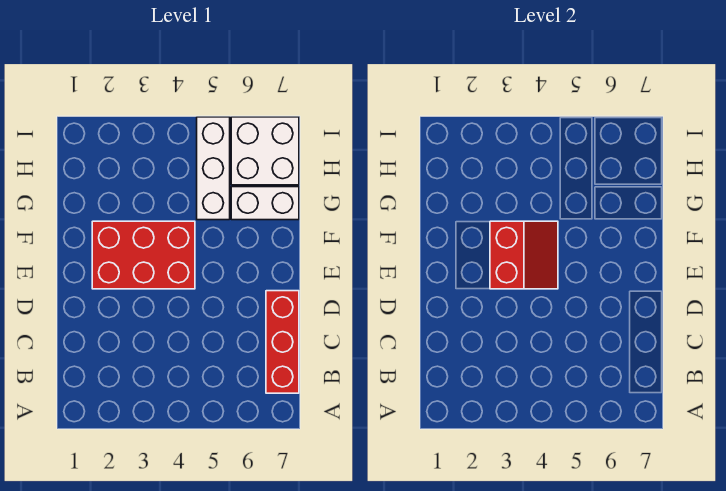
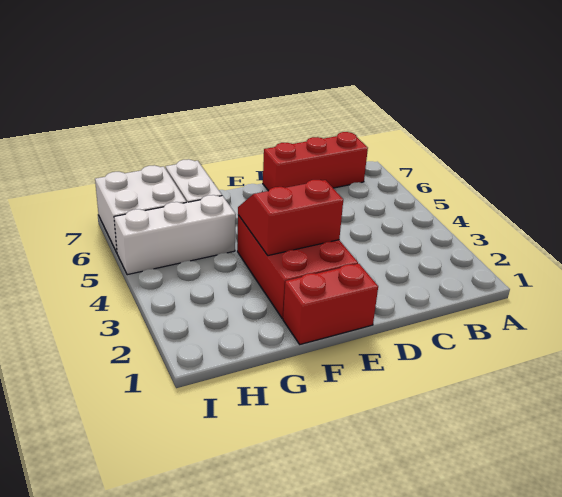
none -> red brick E1:F1 level 1

